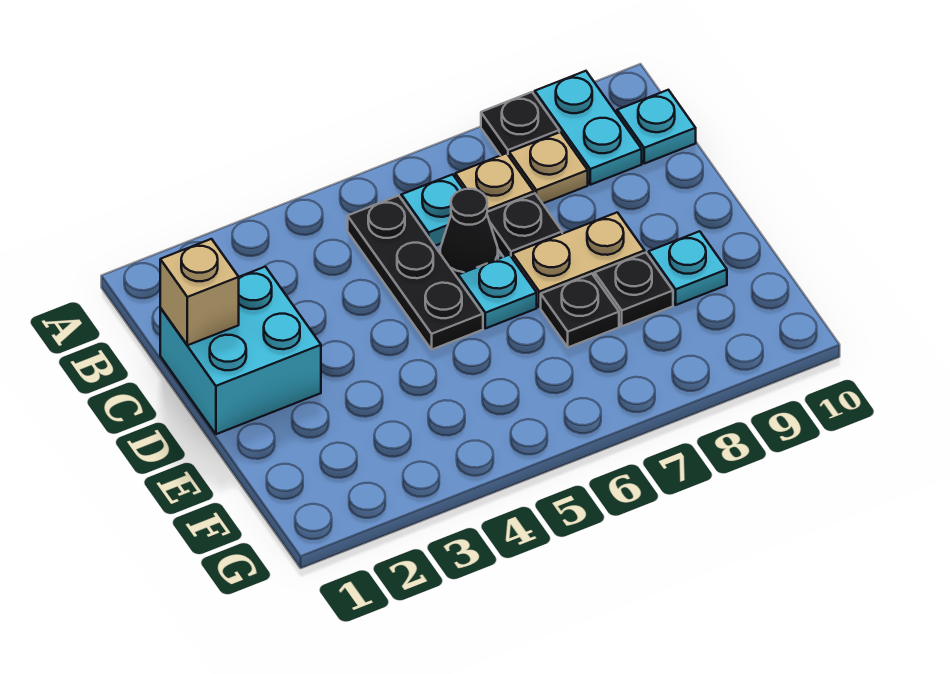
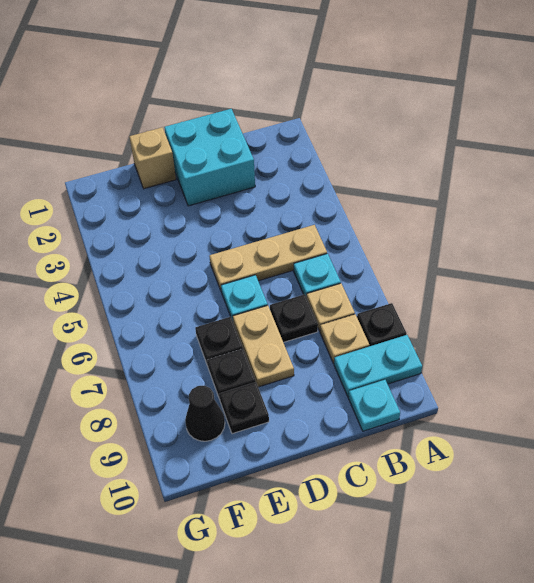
black plate B5:D5 level 1 -> tan plate B5:D5 level 1
tan brick C1 level 2 -> tan brick E1 level 1
black cone C6 level 1 -> black cone F9 level 1
cyan plate E9 level 1 -> black plate E9 level 1

